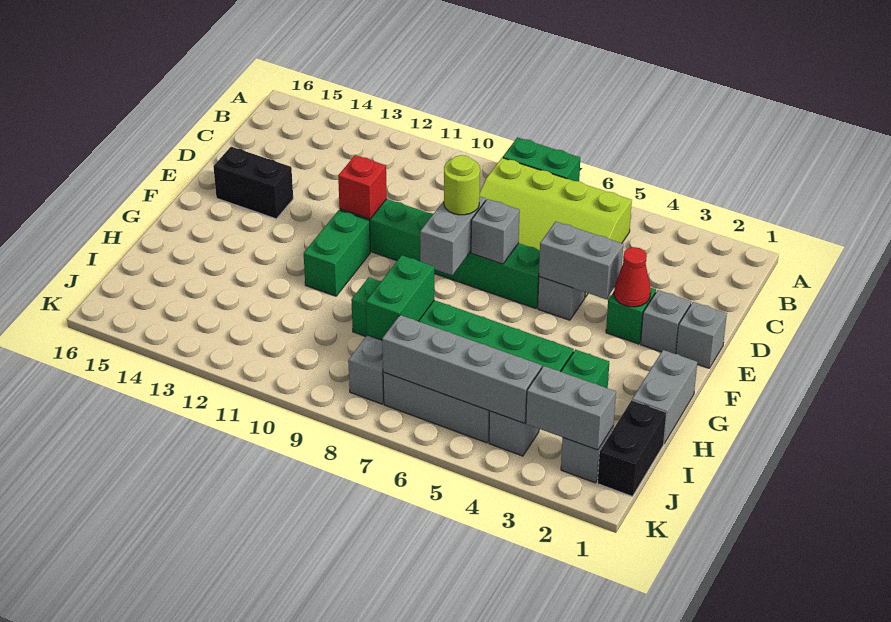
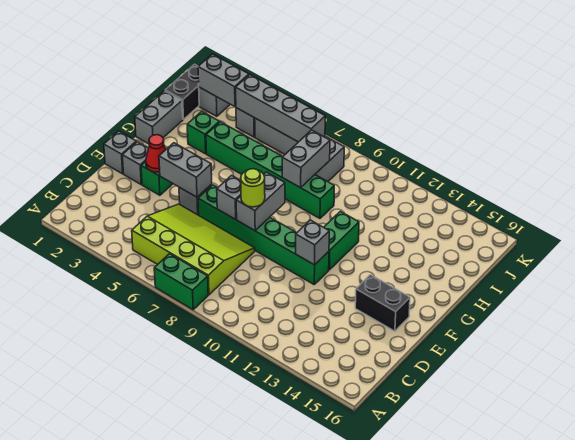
red brick E11 level 2 -> grey brick E11 level 2
green brick H8:I8 level 2 -> grey brick H8:I8 level 2

